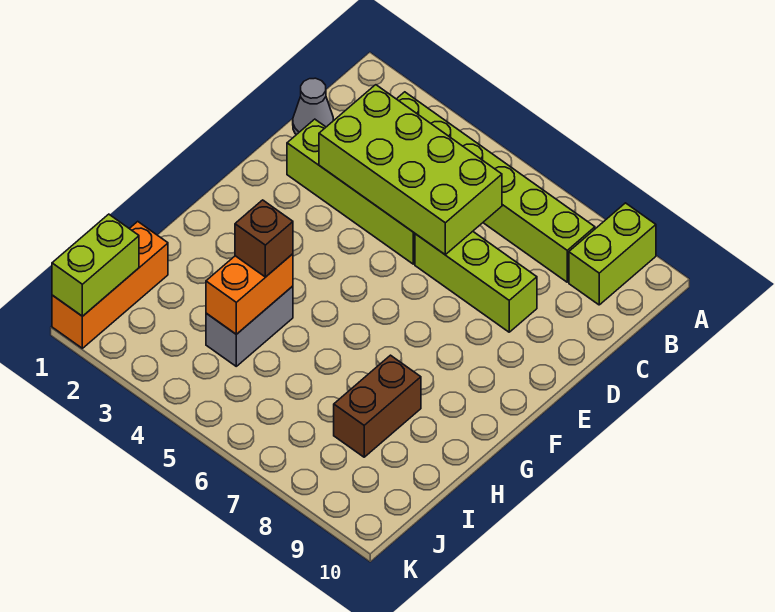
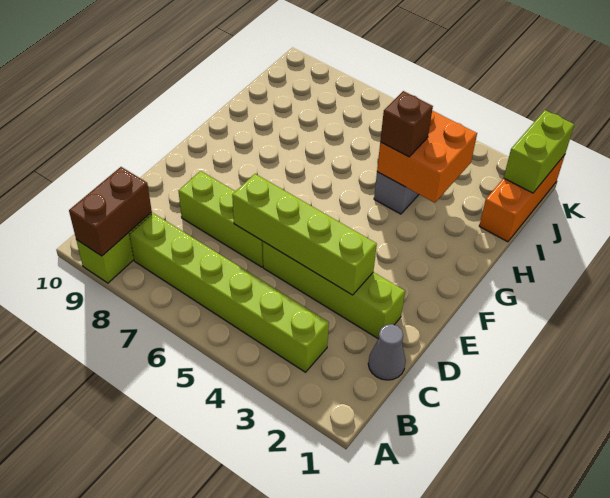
lime brick C3:D6 level 2 -> lime brick D3:D6 level 2
orange brick H4:I4 level 2 -> orange brick H3:I4 level 2
brown brick H8:I8 level 1 -> brown brick A9:B9 level 2

